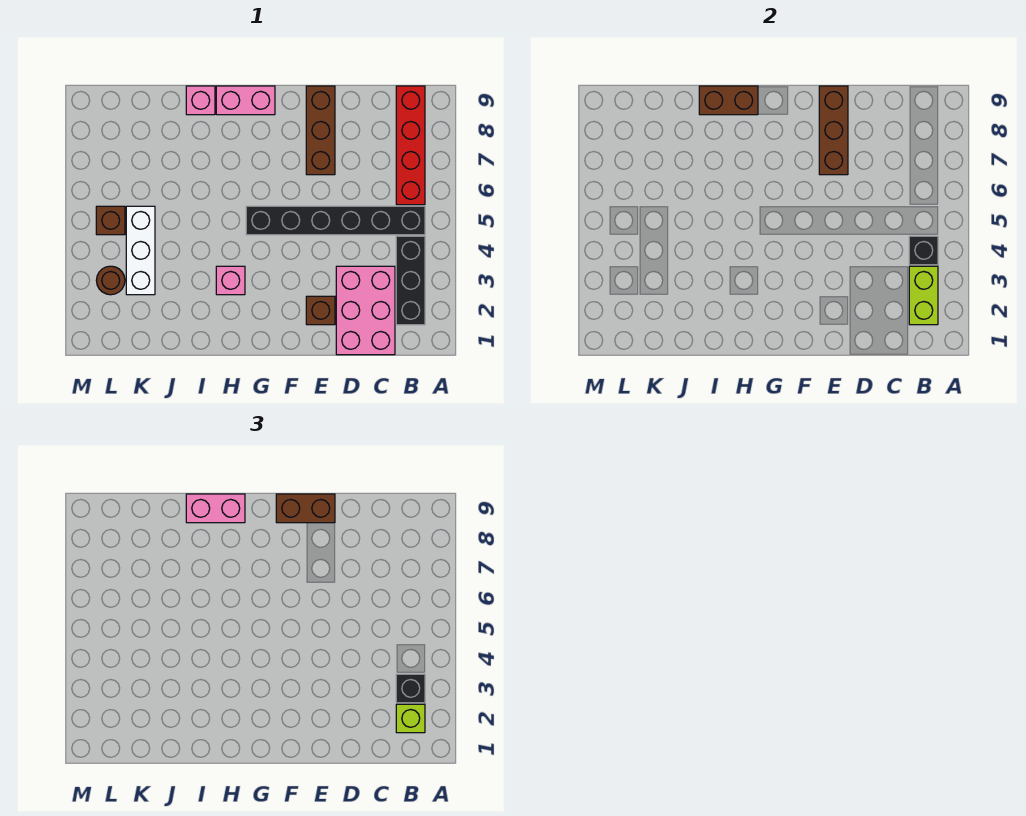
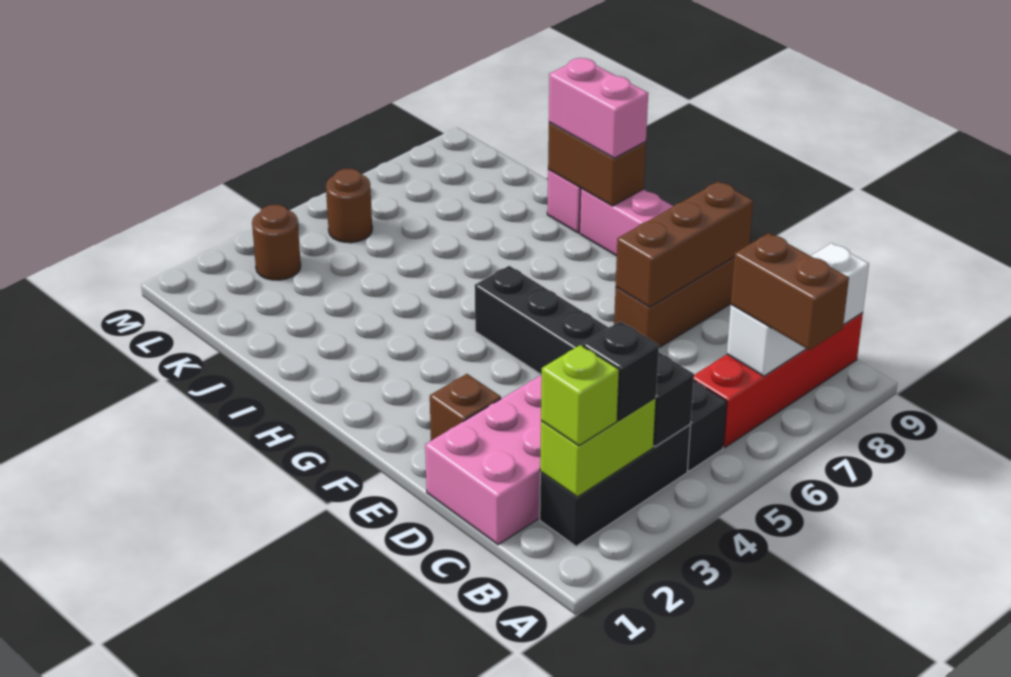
brown brick E9:F9 level 3 -> brown brick A7:B7 level 3
pink brick H3 level 1 -> none
white brick K3:K5 level 1 -> white brick B7:B9 level 2
brown brick L5 level 1 -> brown round brick L5 level 1

